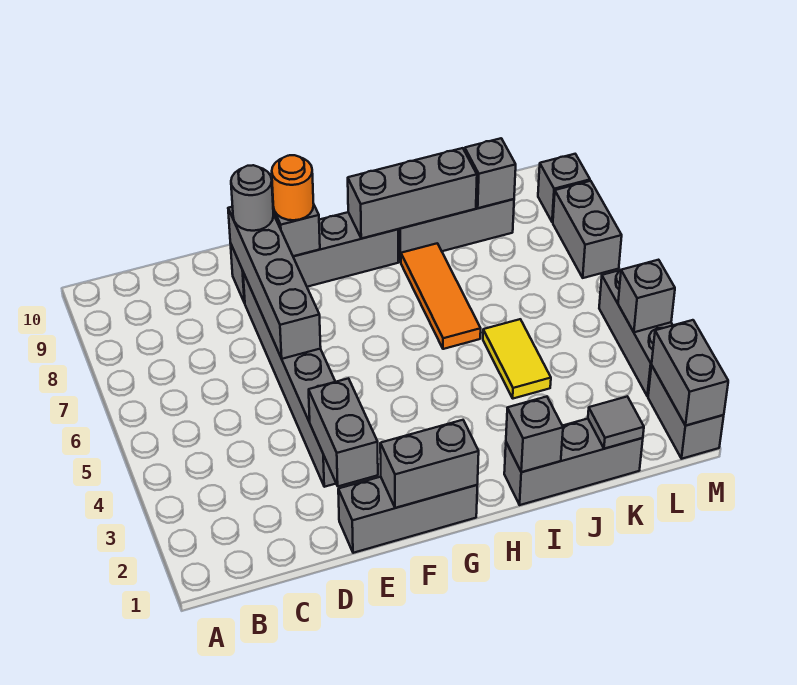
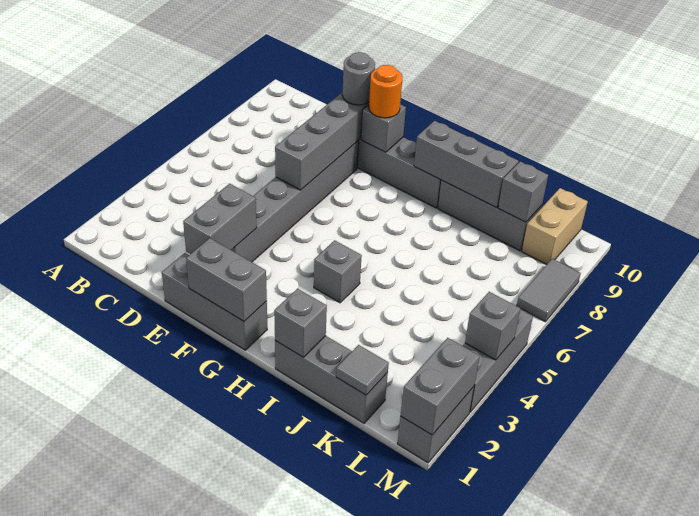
orange tile I6:I8 level 1 -> none
yellow tile J4:J5 level 1 -> none
none -> tan brick L9:L10 level 1
grey brick M7:M8 level 1 -> grey tile M7:M8 level 1
grey brick M9 level 1 -> grey brick H4 level 1

